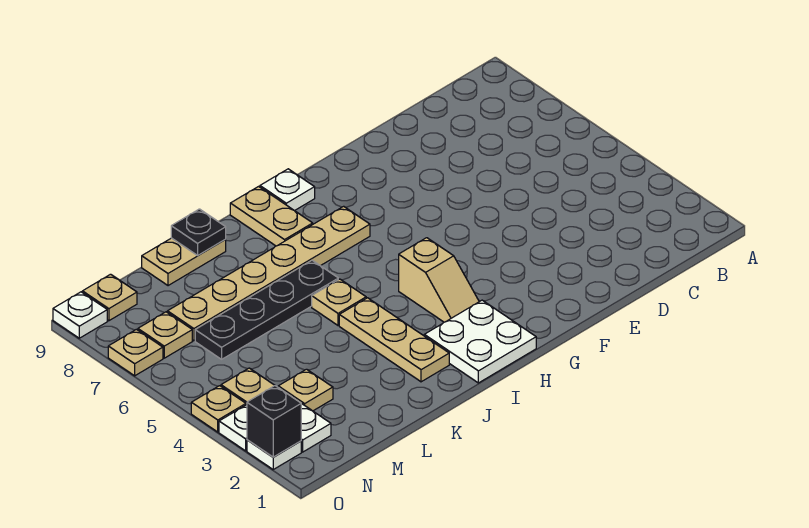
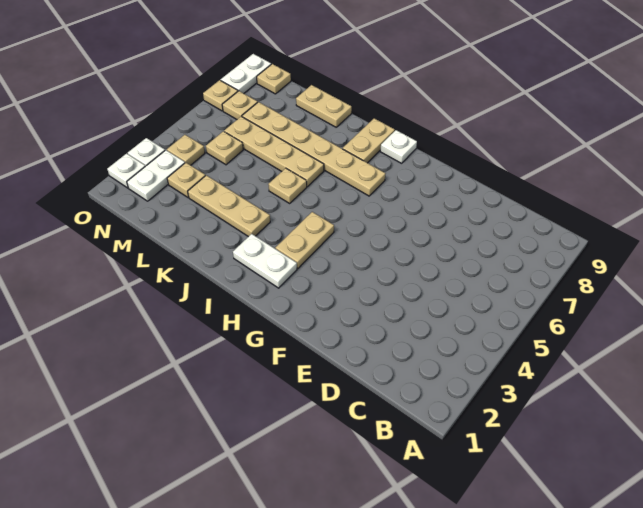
white plate H1:I2 level 1 -> white plate H2:I2 level 1
tan slope H3:H4 level 1 top 4 -> tan plate H3:H4 level 1
tan plate J2:J4 level 1 -> tan plate J3:L3 level 1
black plate J6:M6 level 1 -> tan plate J6:M6 level 1
black plate K9 level 2 -> none
black brick O2 level 2 -> none
tan plate O4 level 1 -> tan plate M5 level 1
white plate O9 level 1 -> white plate O8:O9 level 1

